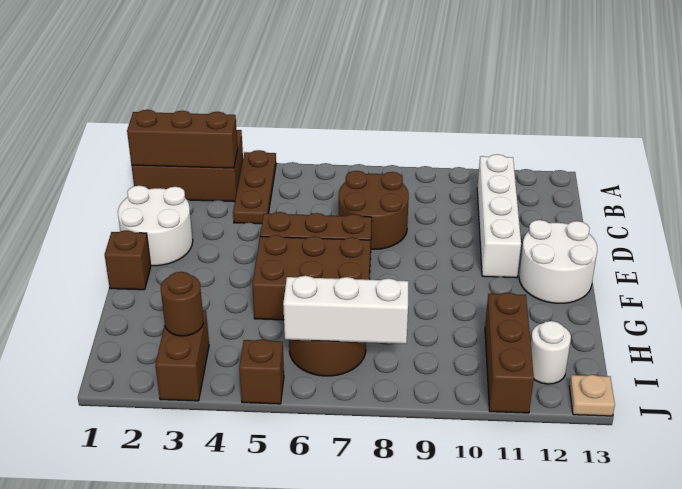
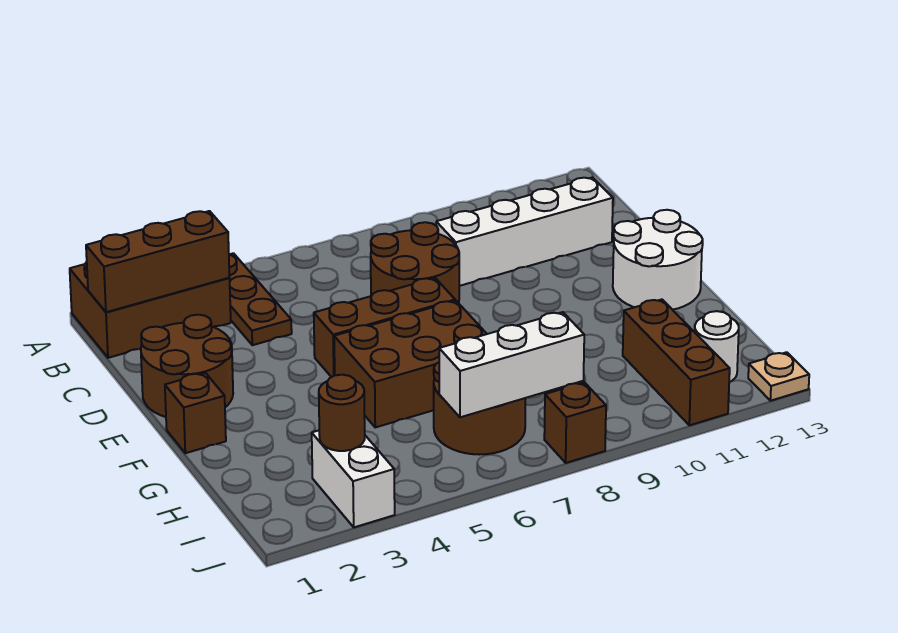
white brick B11:E11 level 1 -> white brick C9:C12 level 1
white round brick D1:E2 level 1 -> brown round brick D1:E2 level 1
brown brick I3:J3 level 1 -> white brick I3:J3 level 1
brown brick J5 level 1 -> brown brick J8 level 1

